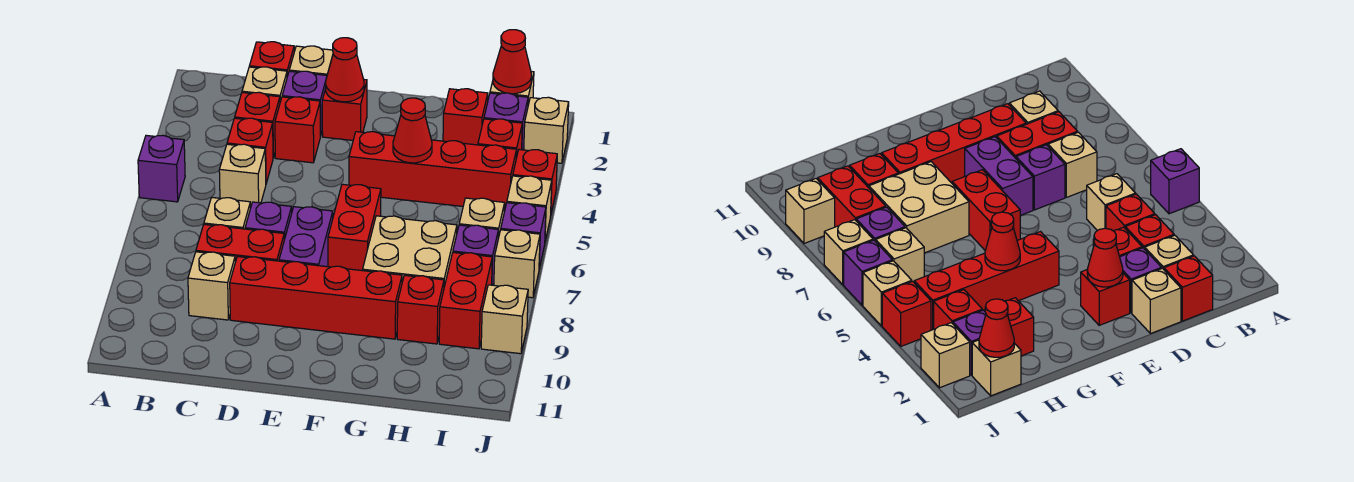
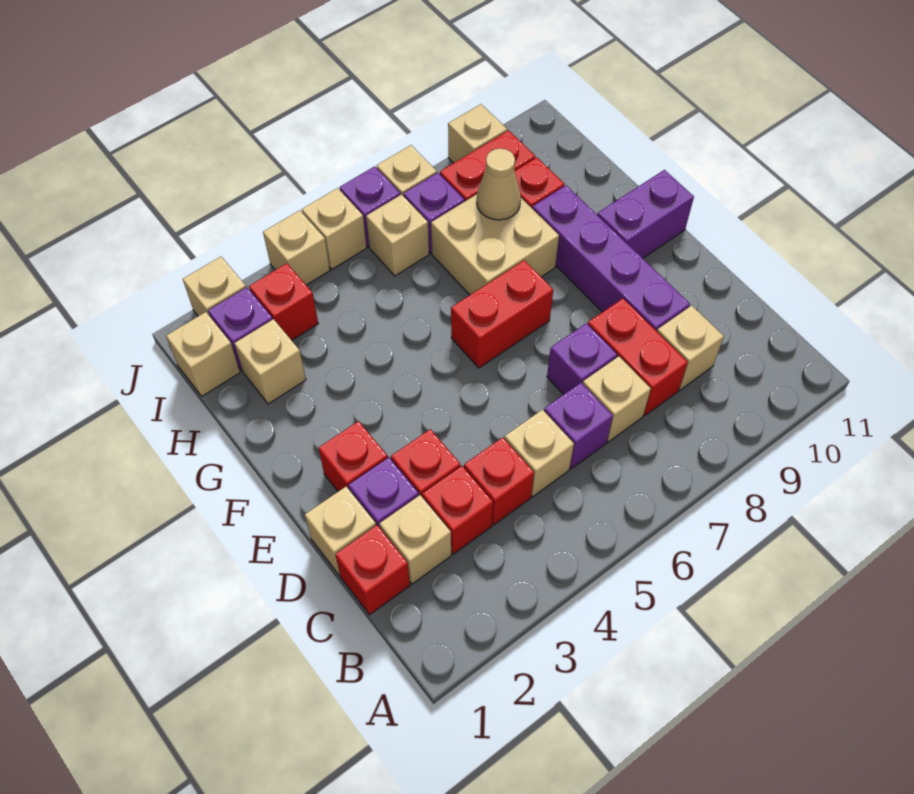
purple brick A5 level 1 -> purple brick C6 level 1
red brick D9:G9 level 1 -> purple brick D9:G9 level 1
red cone E2 level 2 -> none
purple brick E7:E8 level 1 -> purple brick F10:F11 level 1
red brick F4:I4 level 1 -> none
red cone G4 level 2 -> none
red brick H2 level 1 -> tan brick H2 level 1
none -> tan cone H8 level 2
red cone I1 level 2 -> none
red brick J4 level 1 -> tan brick J4 level 1

